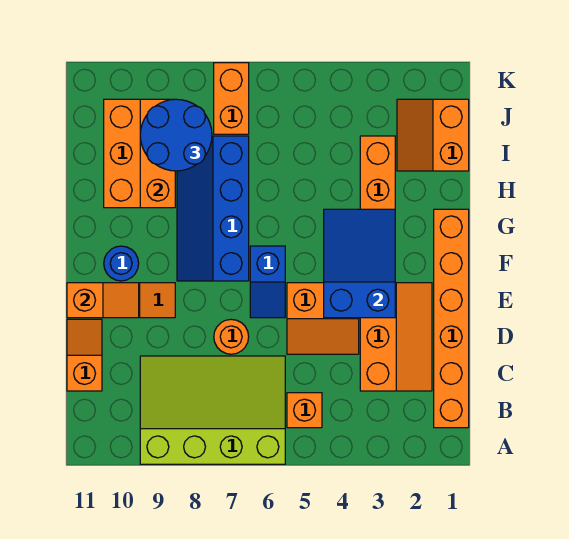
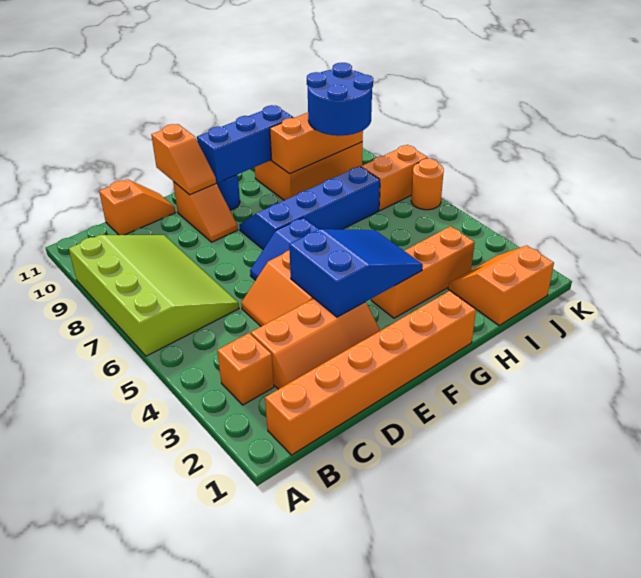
orange brick B5 level 1 -> orange brick B3 level 1
orange round brick D7 level 1 -> orange round brick K6 level 1
none -> blue brick F10:H10 level 2

